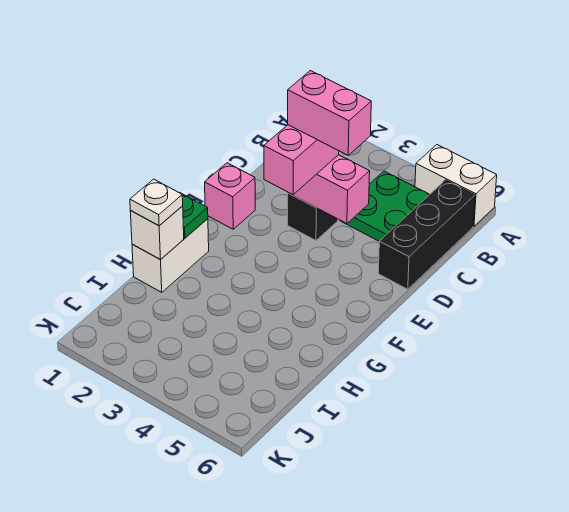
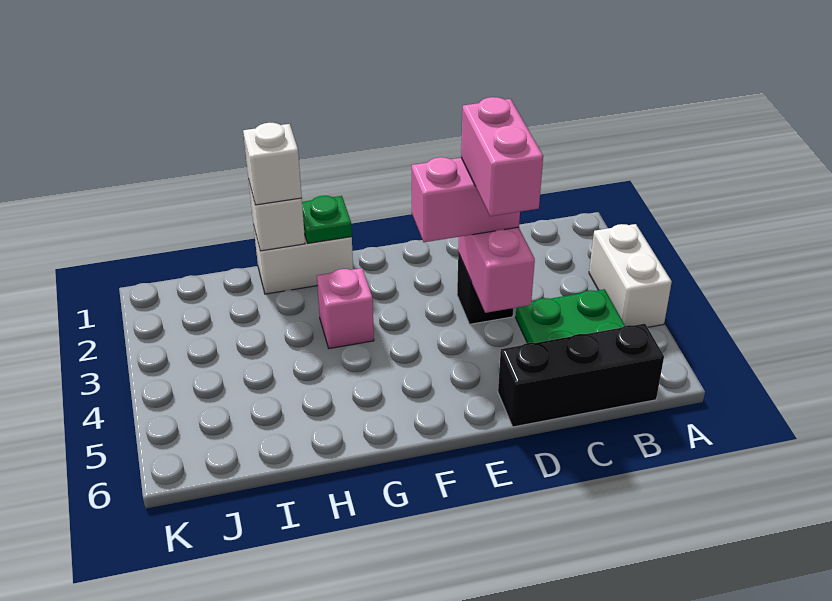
white brick A5:A6 level 1 -> white brick A3:A4 level 1
pink brick E1 level 1 -> pink brick G3 level 1
white plate H1 level 3 -> white brick H1 level 3

